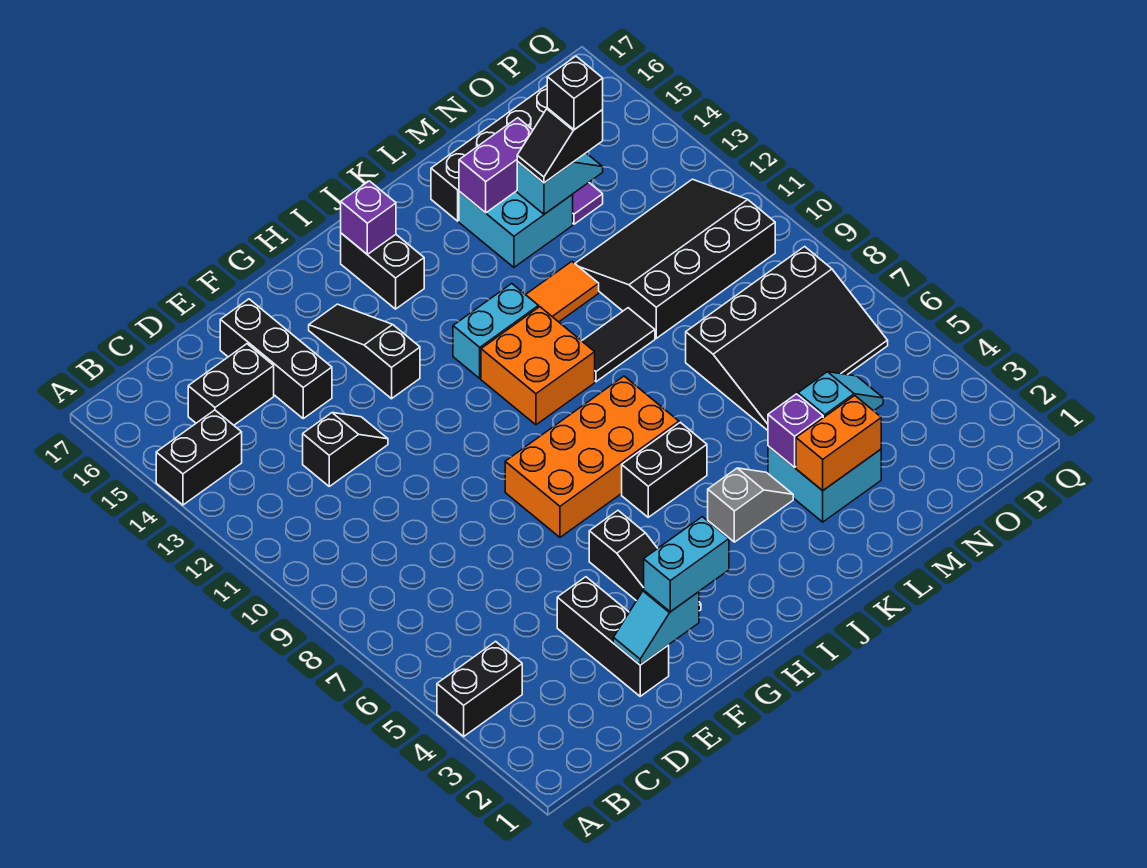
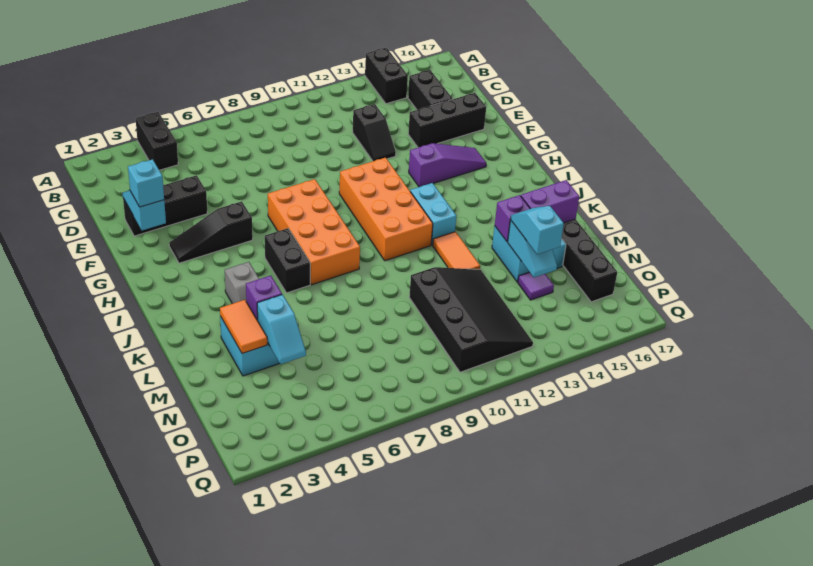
cyan brick F2:G2 level 3 -> cyan brick F2 level 3
black slope G13:G15 level 1 top 13 -> purple slope G13:G15 level 1 top 13
orange brick I10:J11 level 1 -> orange brick G10:J11 level 1
black brick I15:I16 level 1 -> none
purple brick I16 level 2 -> purple brick L14 level 2
black tile K10:L10 level 1 -> none
orange brick L3:M3 level 2 -> orange tile L3:M3 level 2
purple brick L15:M15 level 2 -> purple brick L15:L16 level 2
black slope M6:P8 level 1 top 8 -> none
black slope M14:N14 level 3 top N -> cyan slope M14:N14 level 3 top N
black brick N14 level 4 -> none

